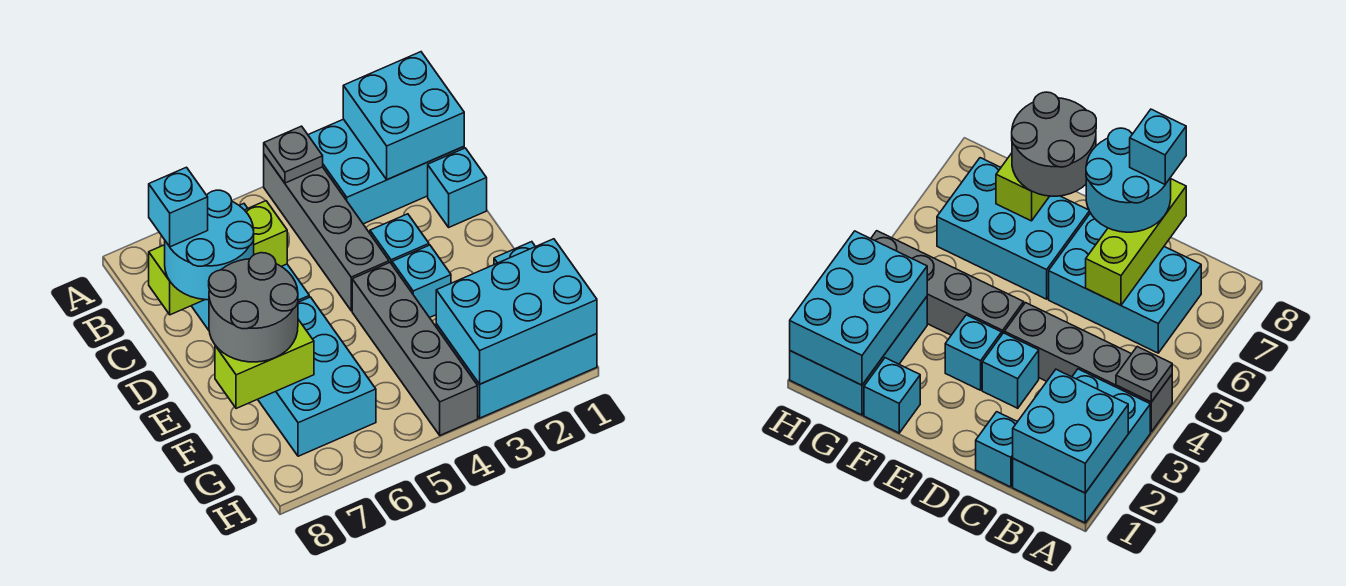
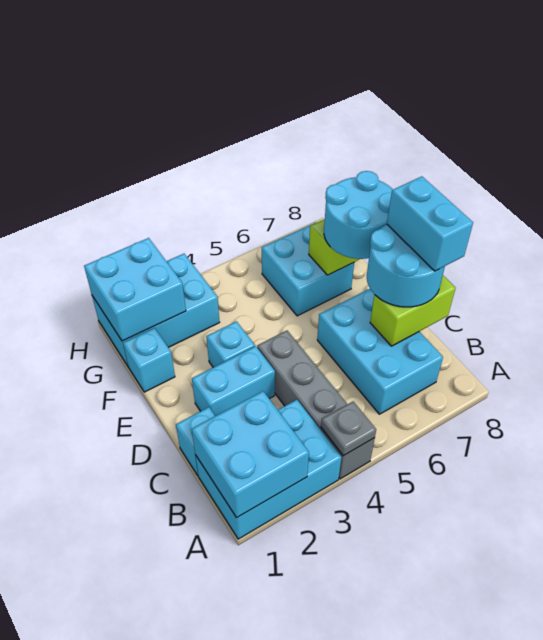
lime brick C6:C8 level 2 -> lime brick C7:C8 level 2
cyan brick C8 level 4 -> cyan brick C8:D8 level 4
cyan brick D3 level 1 -> cyan brick D2:D3 level 1
grey brick E4:H4 level 1 -> none
cyan brick E6:G7 level 1 -> cyan brick F6:G7 level 1
grey round brick E7:F8 level 3 -> cyan round brick E7:F8 level 3
cyan brick G1:H3 level 2 -> cyan brick G1:H2 level 2

